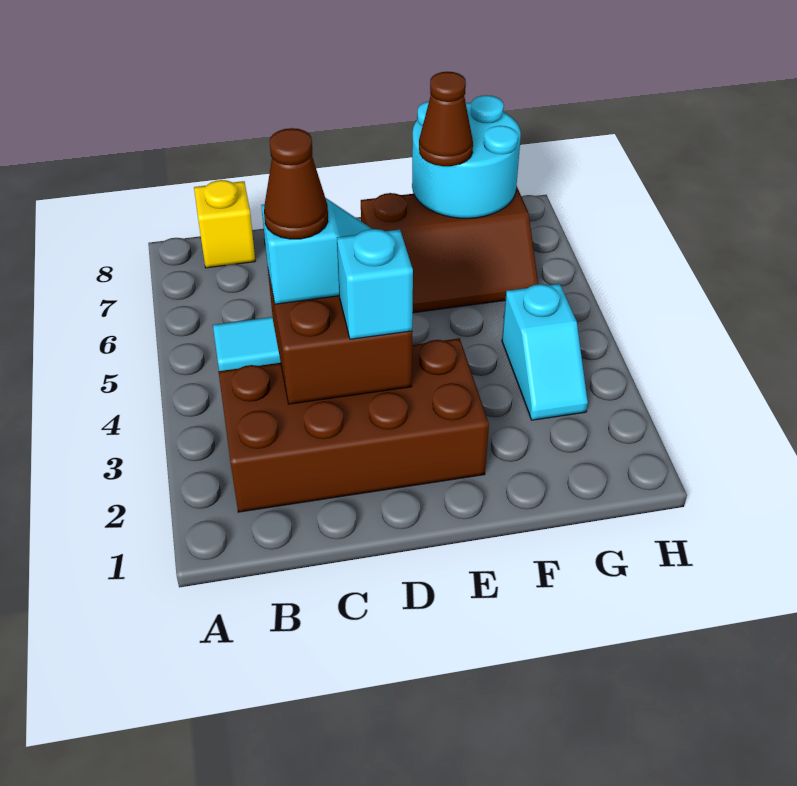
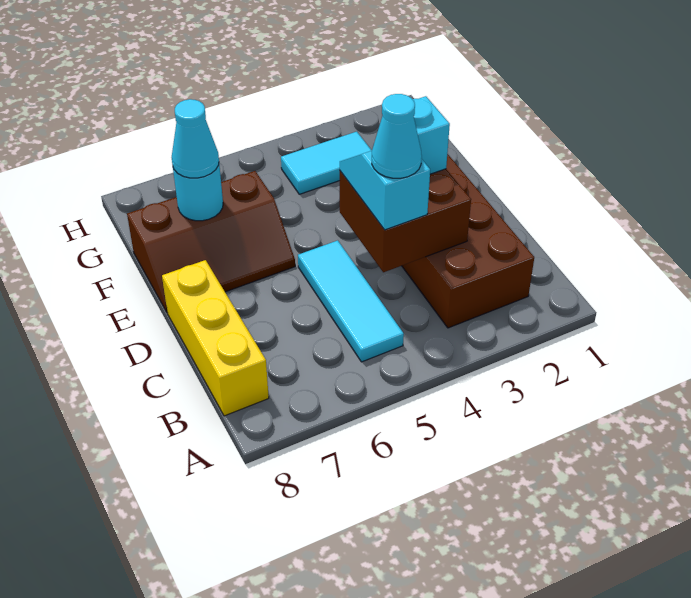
yellow brick B8 level 1 -> yellow brick B8:D8 level 1
brown cone C4 level 4 -> cyan cone C4 level 4
brown slope E6:G7 level 1 top 7 -> brown slope E6:F8 level 1 top F
cyan round brick F7:G8 level 2 -> cyan round brick F7 level 2
brown cone F7 level 3 -> cyan cone F7 level 3
cyan slope G3:G4 level 1 top 4 -> cyan tile G3:G4 level 1

